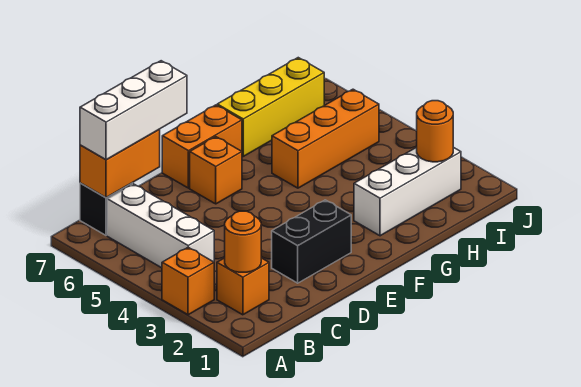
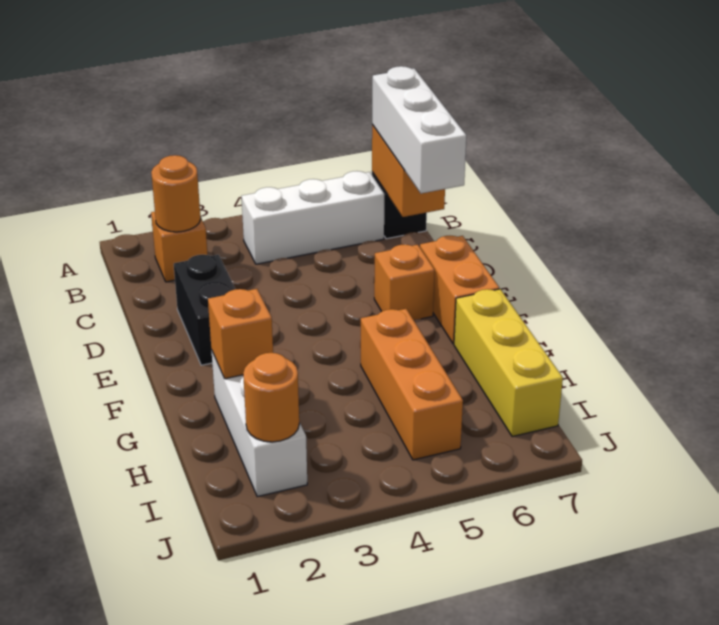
orange brick A3 level 1 -> orange brick G2 level 2

